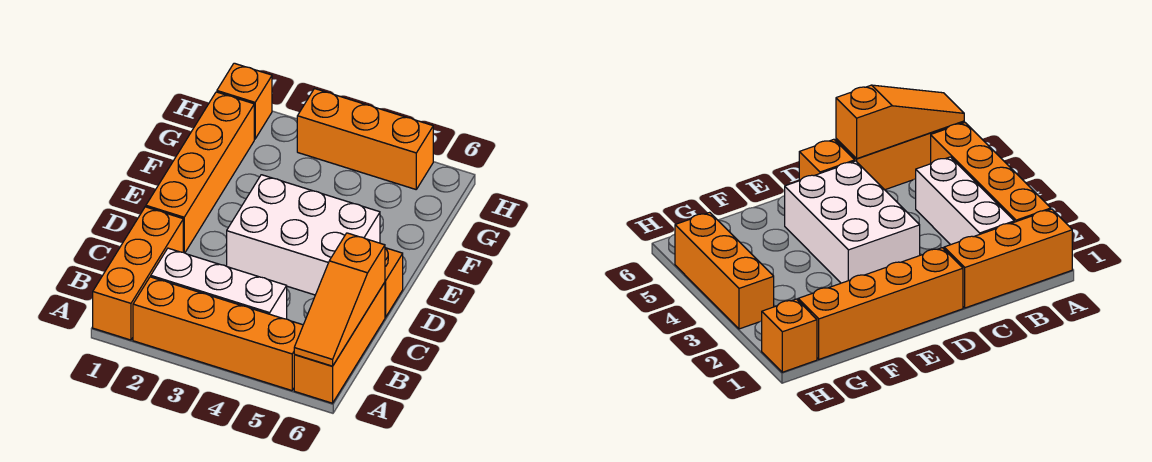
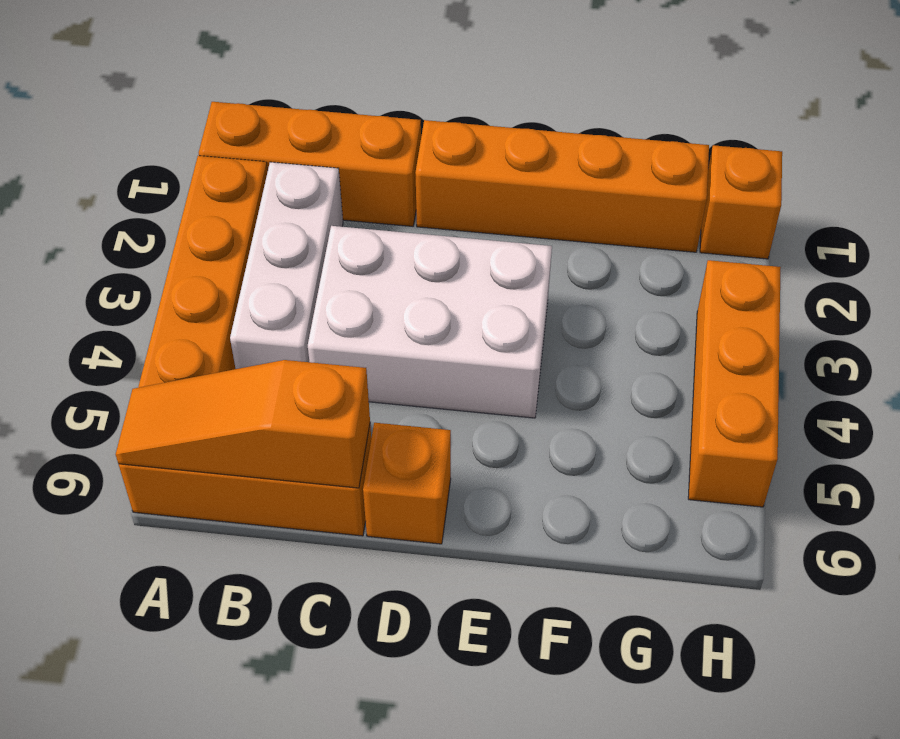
white brick D3:E5 level 1 -> white brick C3:E4 level 1

